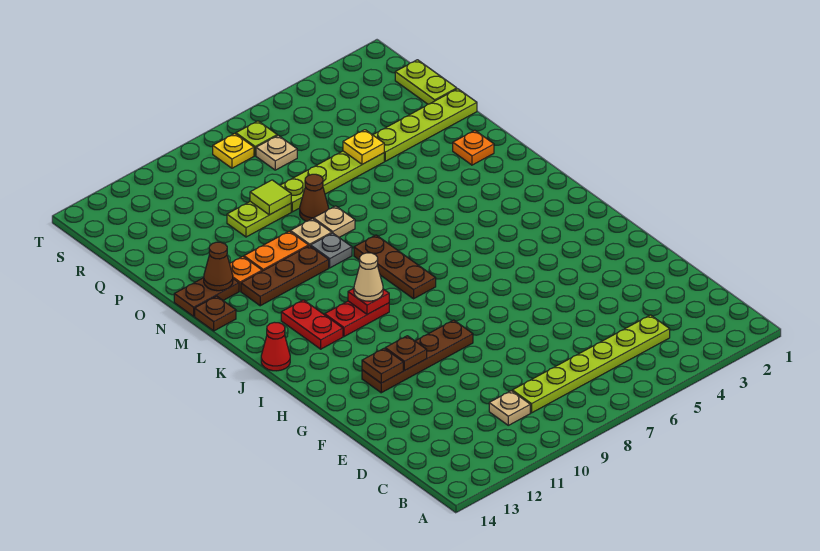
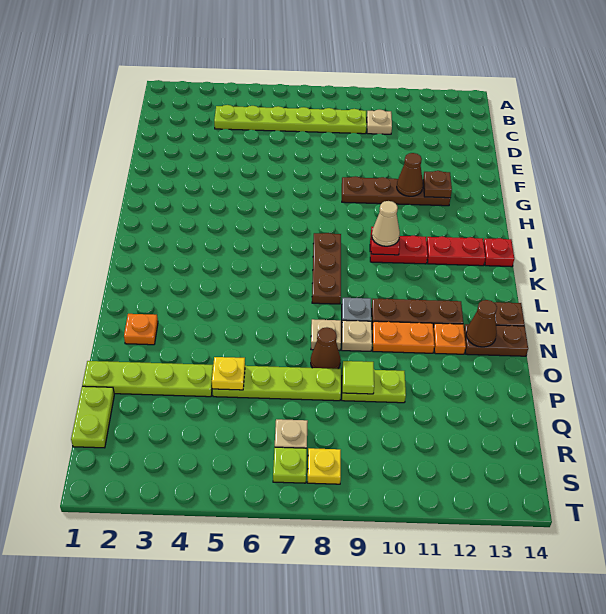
brown plate G11 level 2 -> brown cone G11 level 2
red plate J12:K12 level 1 -> red plate J12:J13 level 1
red cone J14 level 1 -> red plate J14 level 1

